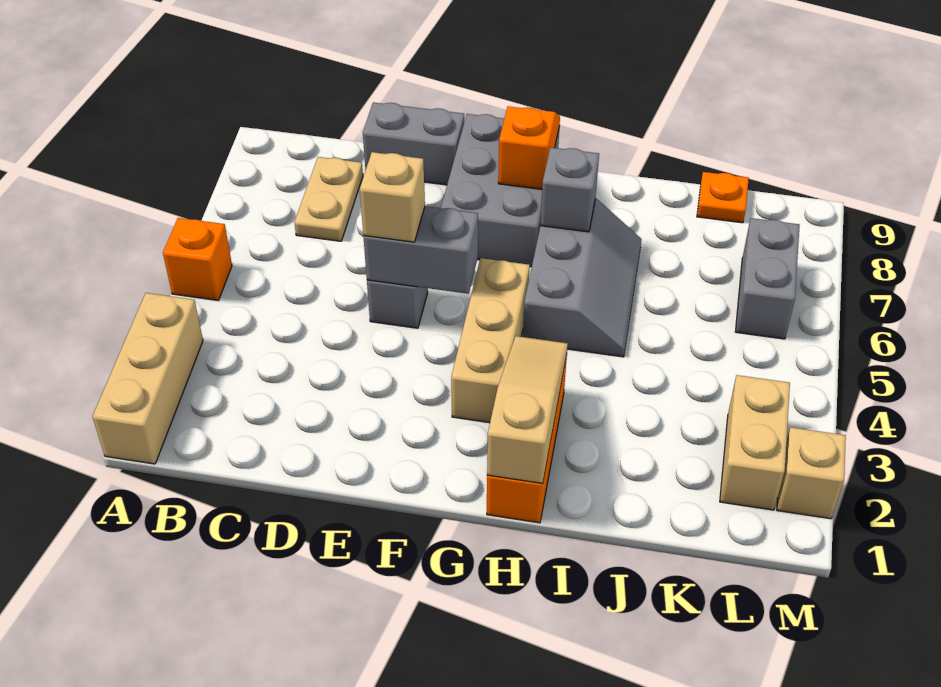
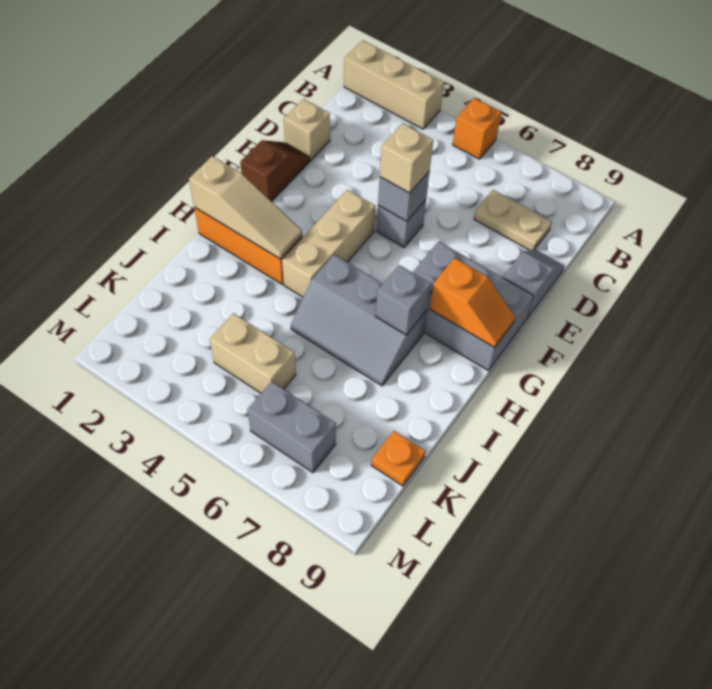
grey brick D9:E9 level 1 -> grey slope D9:E9 level 1 top E
none -> brown slope E1:F1 level 1 top F
grey brick E5:F5 level 2 -> grey brick E5 level 2
tan brick G3:G5 level 1 -> tan brick F4:H4 level 1
tan brick L2:L3 level 1 -> tan brick K4:K5 level 1
tan brick M2 level 1 -> tan brick D1 level 1

